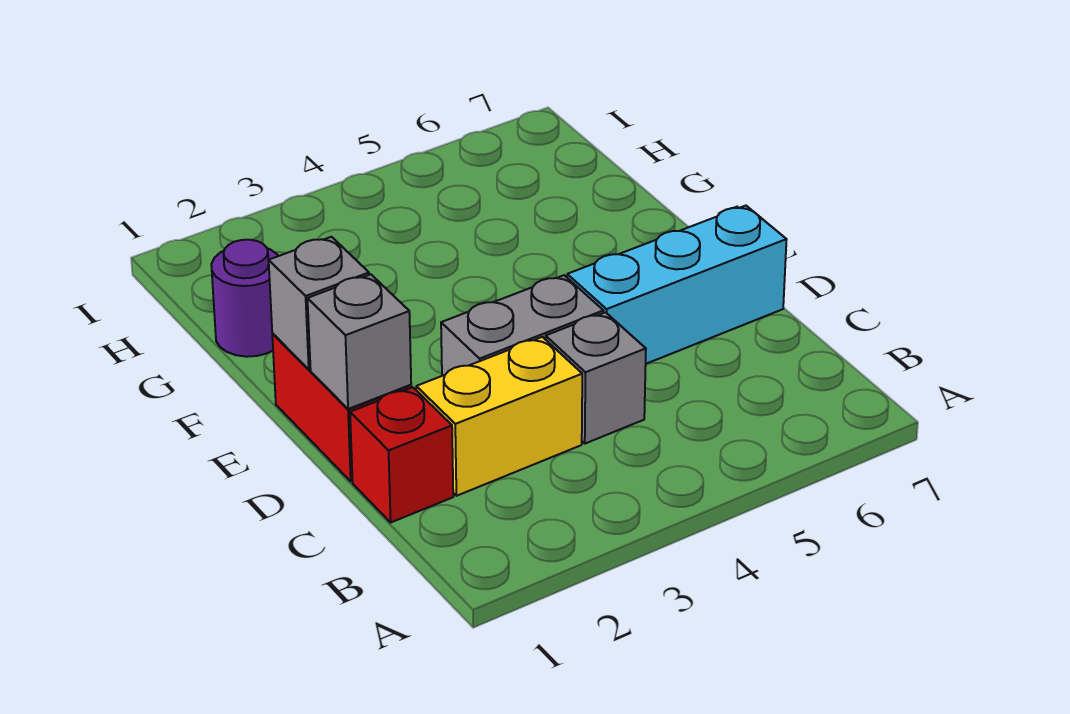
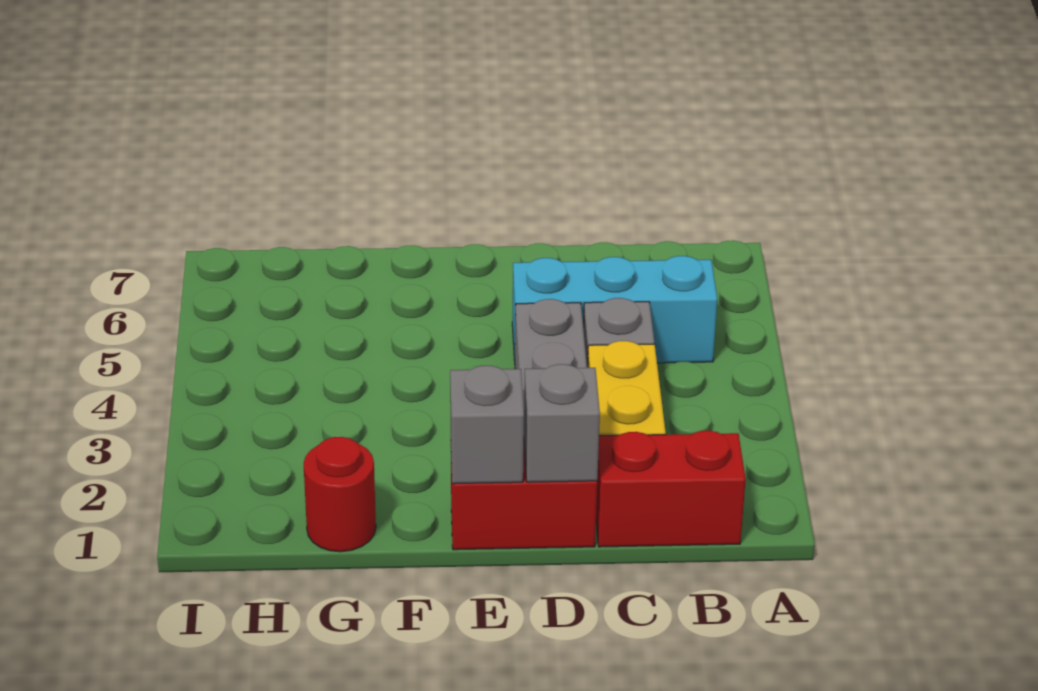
red brick C1 level 1 -> red brick B1:C1 level 1
cyan brick D5:D7 level 1 -> cyan brick B5:D5 level 1
purple round brick G1 level 1 -> red round brick G1 level 1

